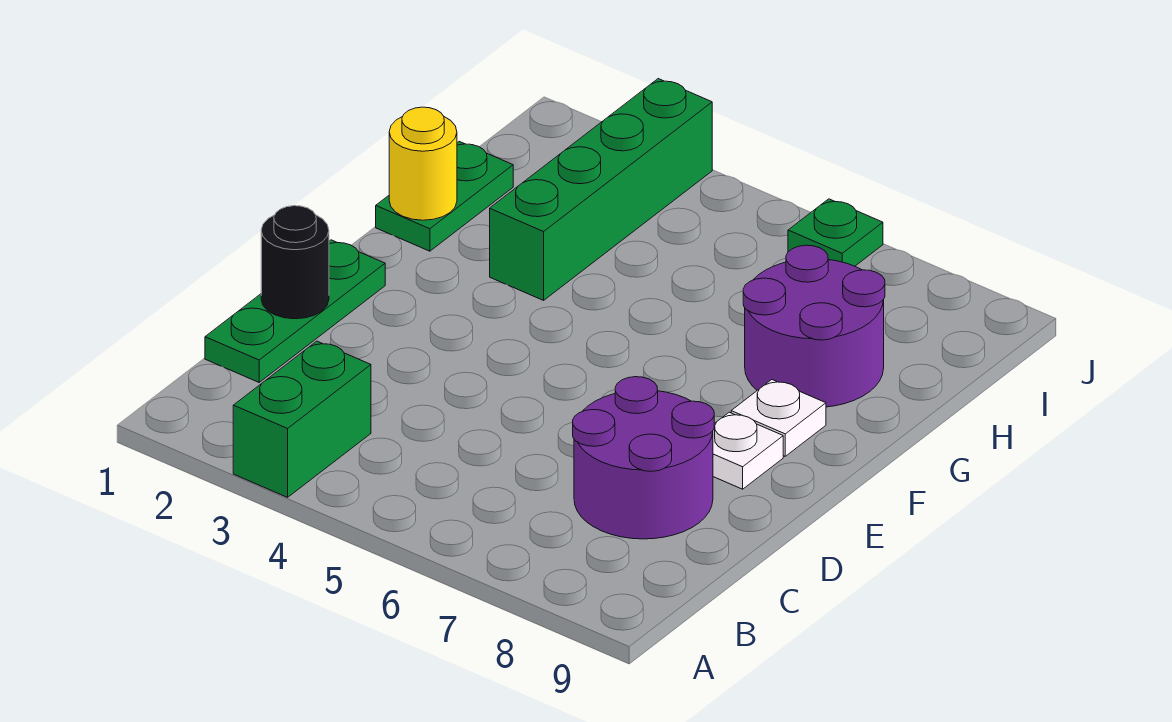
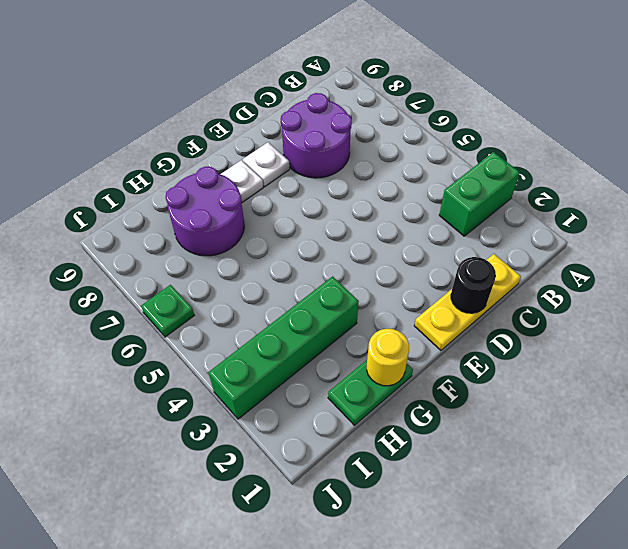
green plate C1:E1 level 1 -> yellow plate C1:E1 level 1

